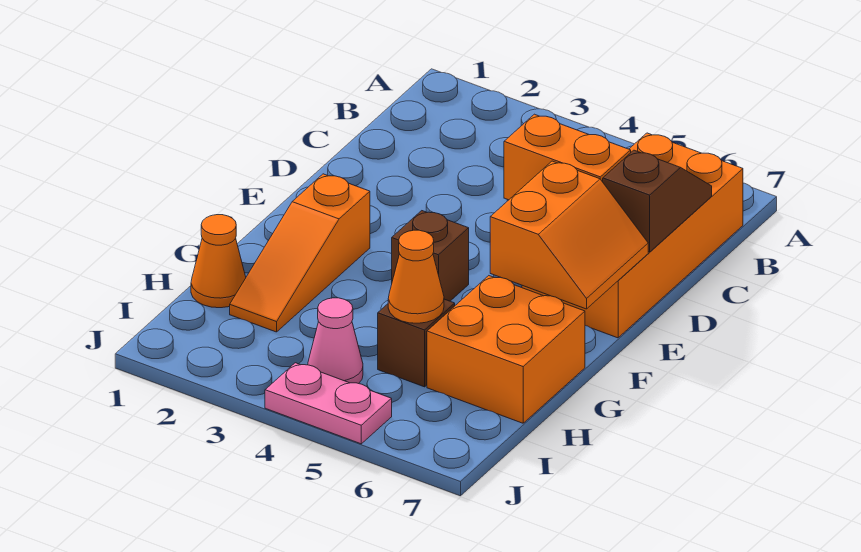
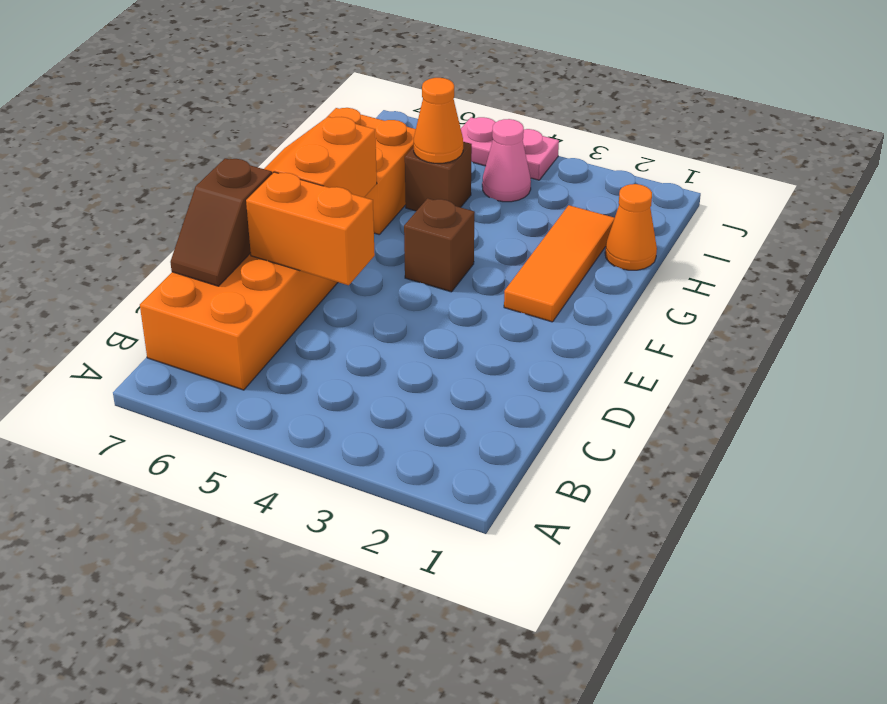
orange slope F2:H2 level 1 top F -> orange tile F2:H2 level 1

